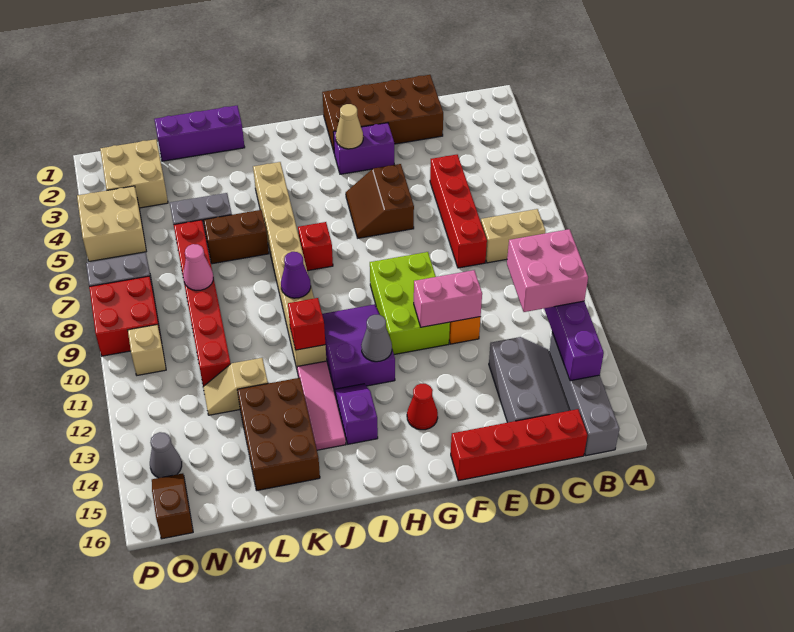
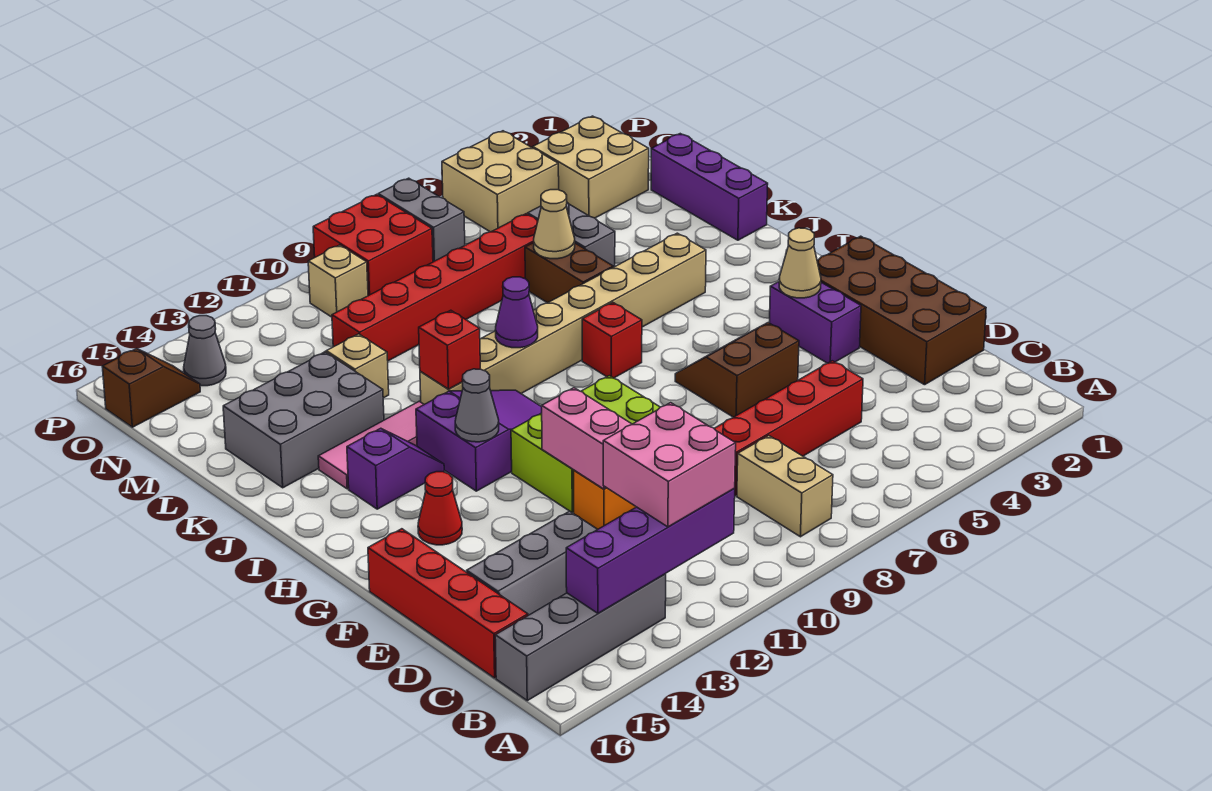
brown brick K13:L15 level 1 -> grey brick K13:L15 level 1
none -> tan cone L6 level 2
pink cone M8 level 2 -> none

